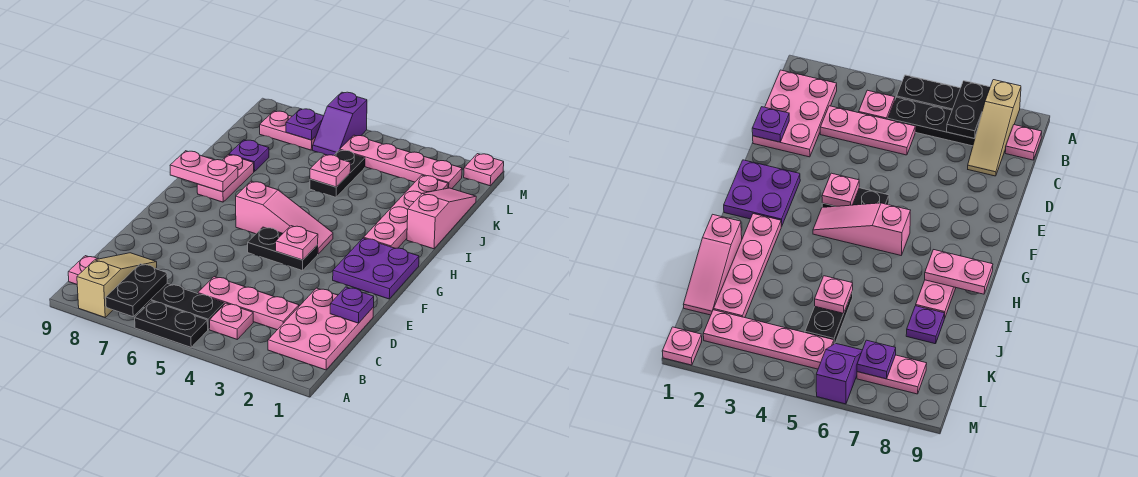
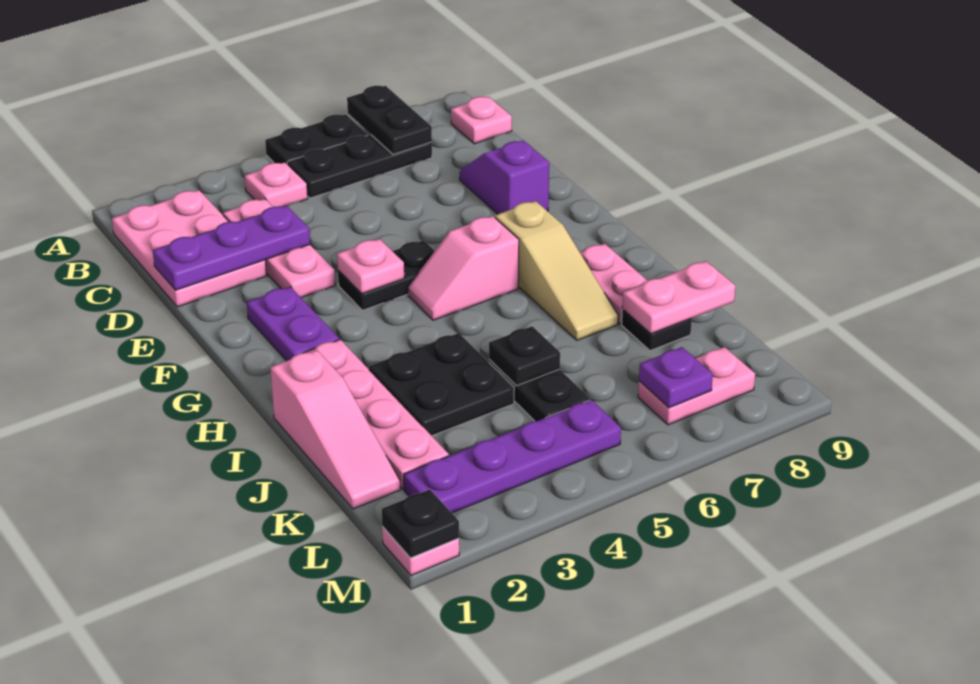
tan slope A8:C8 level 1 top A -> tan slope G7:I7 level 1 top G
pink plate C3:C5 level 1 -> pink plate C3:E3 level 1
purple plate D1 level 2 -> purple plate D1:D3 level 2
purple plate F1:G2 level 1 -> purple plate F2:G2 level 1
pink slope G4:G6 level 1 top 6 -> pink slope G5:G6 level 1 top 6
pink plate H8:H9 level 2 -> pink plate J8:J9 level 2
none -> black plate I3:J4 level 1
pink plate J5 level 2 -> black plate J5 level 2
purple plate J8 level 1 -> black plate J8 level 1
pink plate L2:L5 level 1 -> purple plate L2:L5 level 1
purple slope L6:M6 level 1 top M -> purple slope D8:E8 level 1 top E
none -> black plate M1 level 2

